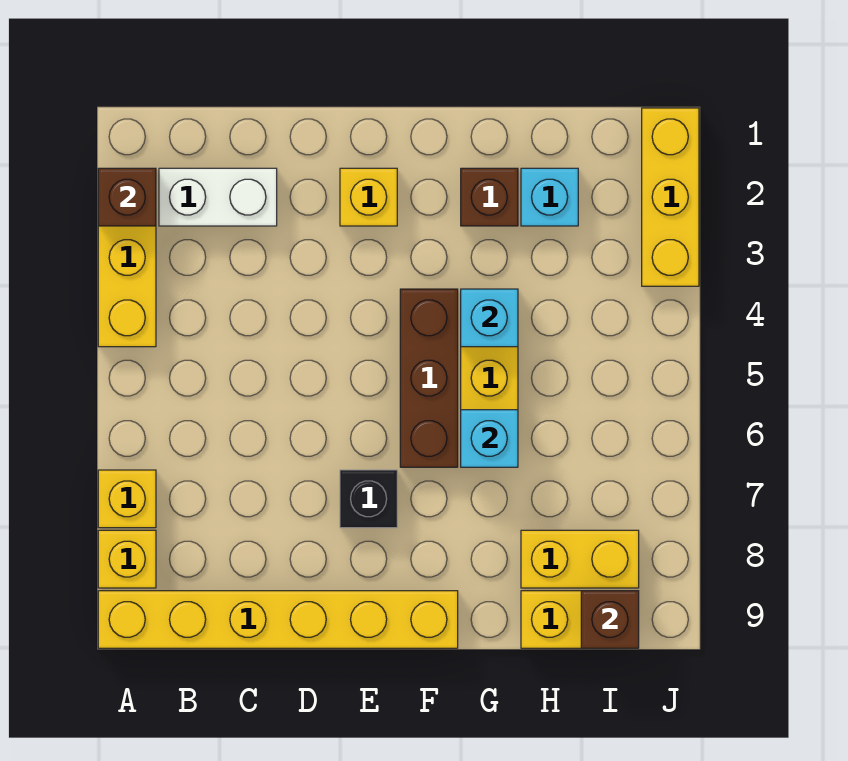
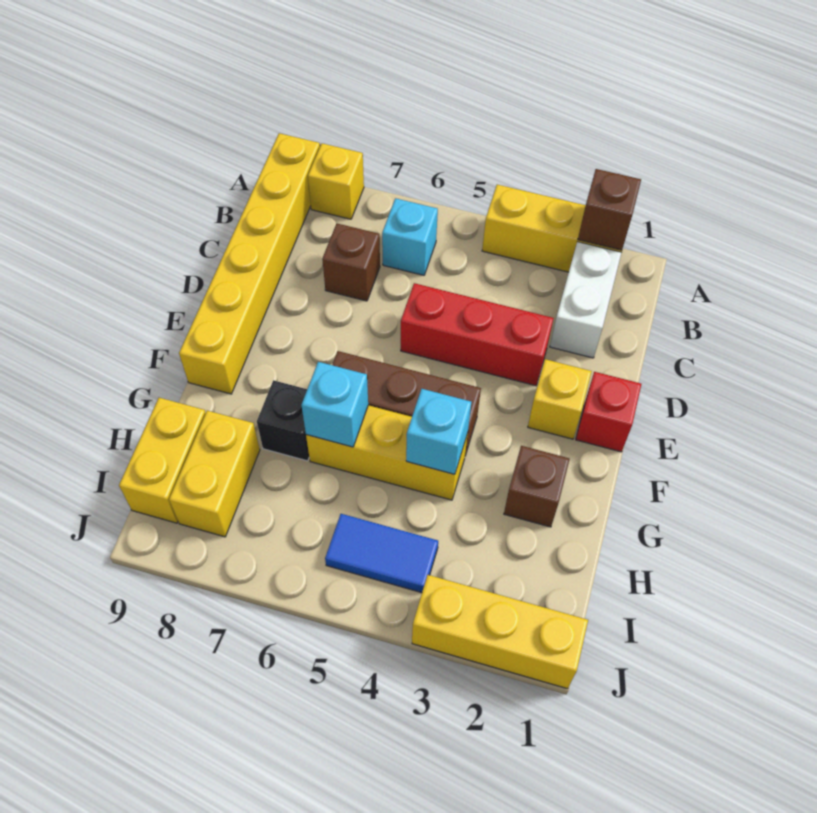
yellow brick A7 level 1 -> none
none -> red brick D3:D5 level 1
none -> red brick E1 level 1
black brick E7 level 1 -> black brick G7 level 1
cyan brick H2 level 1 -> cyan brick B6 level 1
none -> blue tile I4:I5 level 1
brown brick I9 level 2 -> brown brick C7 level 1

